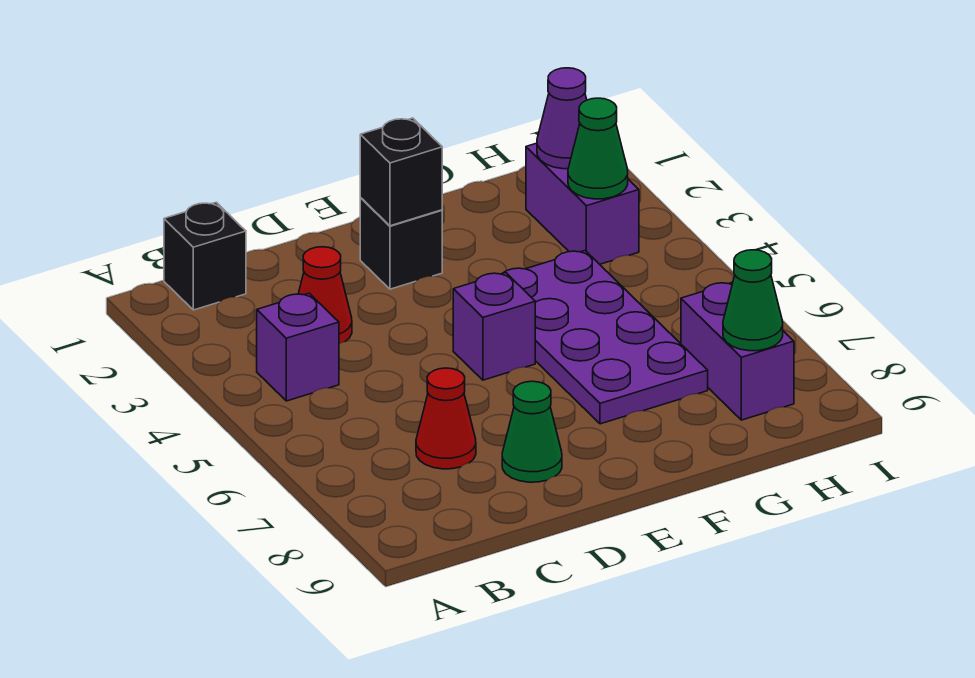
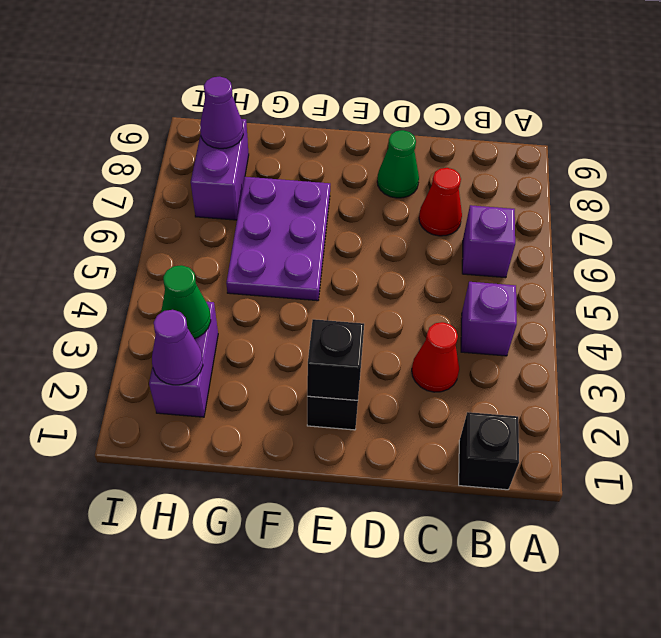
purple brick E5 level 1 -> purple brick B6 level 1
purple plate F4:G7 level 1 -> purple plate F5:G7 level 1
green cone H8 level 2 -> purple cone H8 level 2

